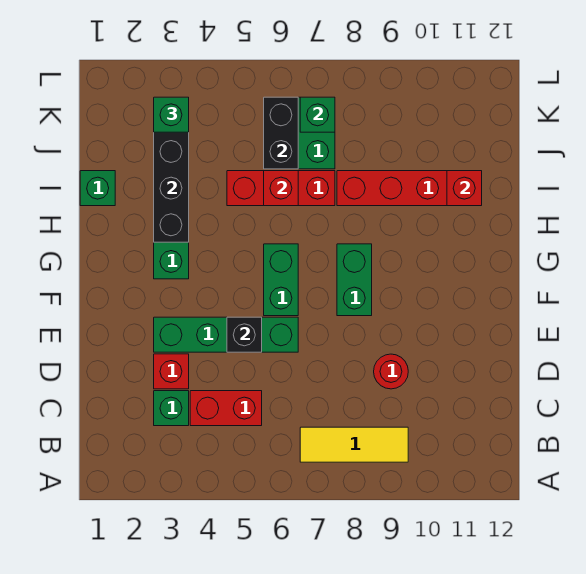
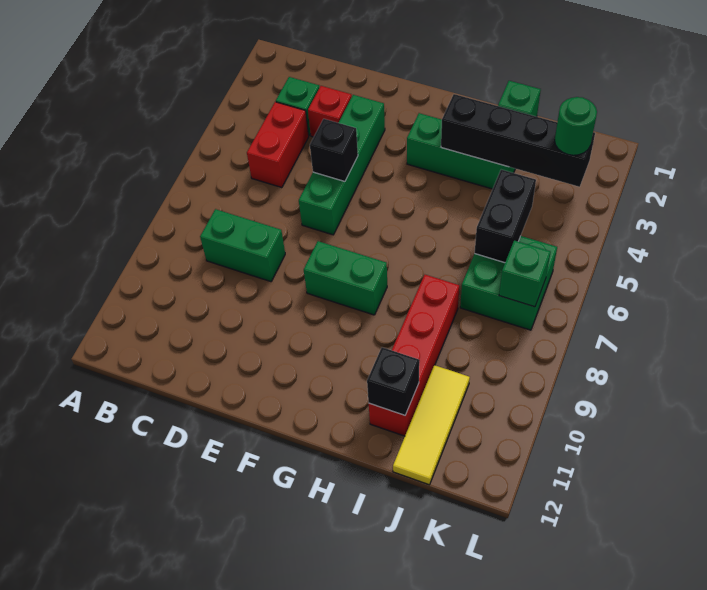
yellow tile B7:B9 level 1 -> yellow tile J10:J12 level 1
red round brick D9 level 1 -> none
green brick F6:G6 level 1 -> green brick C8:D8 level 1
red brick I5:I7 level 1 -> none
red brick I6 level 2 -> none
red brick I11 level 2 -> black brick I11 level 2
black brick J6:K6 level 2 -> black brick J5:J6 level 2
green brick K3 level 3 -> green round brick K3 level 3

